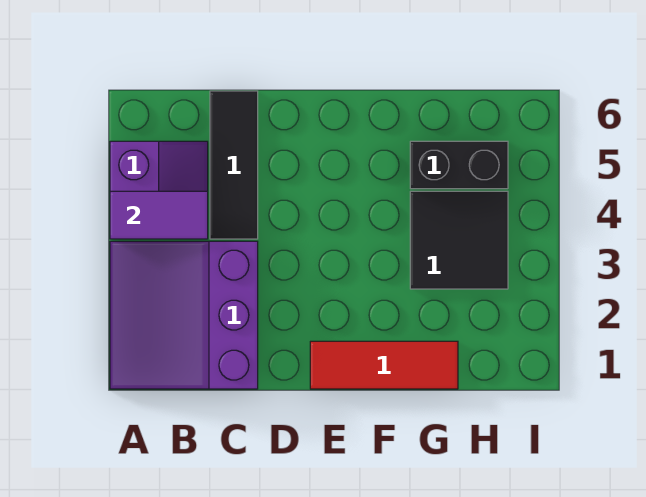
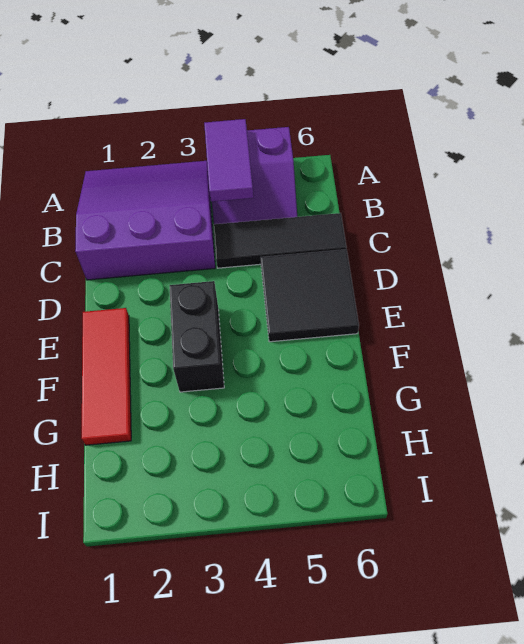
black tile G3:H4 level 1 -> black tile D5:E6 level 1
black brick G5:H5 level 1 -> black brick E3:F3 level 1

